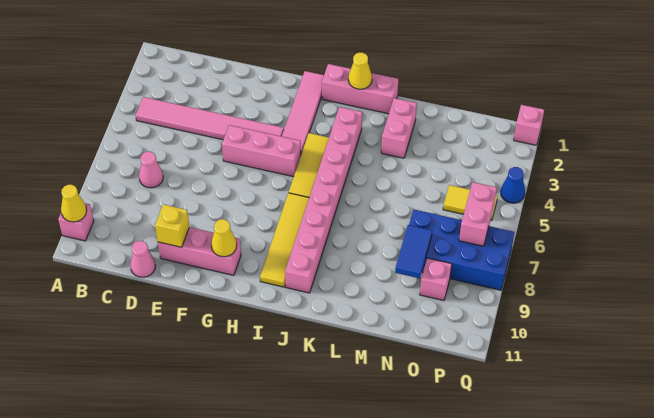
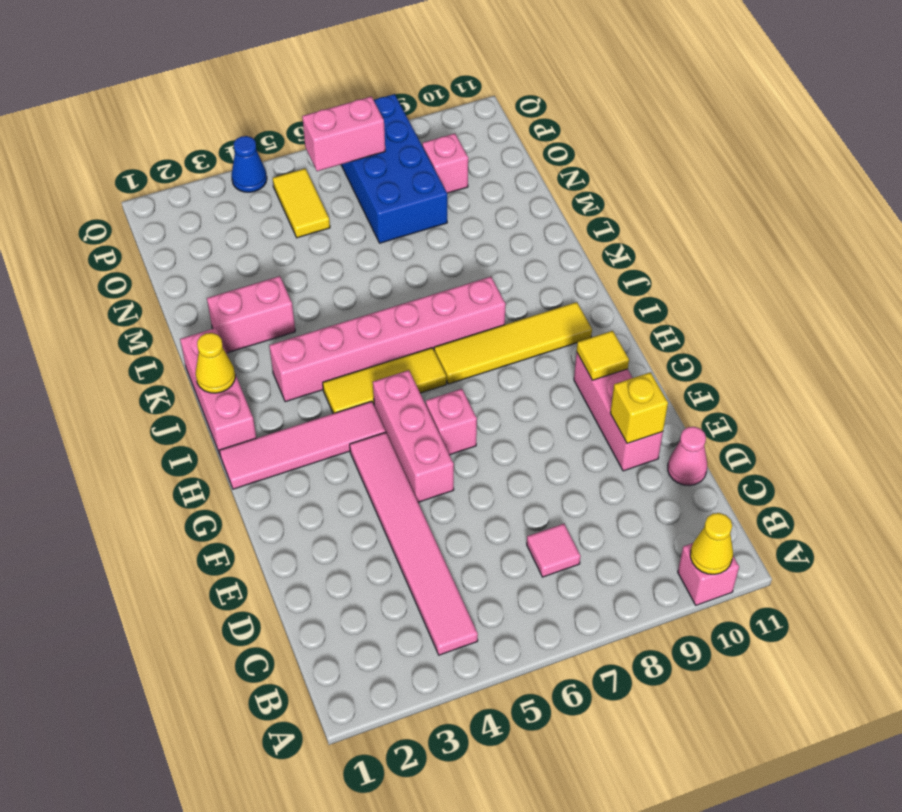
pink cone C7 level 1 -> pink tile C7 level 1
yellow cone G10 level 2 -> yellow tile G10 level 2
pink brick J3:J10 level 1 -> pink brick J3:J8 level 1
blue tile N8:N9 level 2 -> none
pink brick Q1 level 1 -> pink brick G6 level 1

